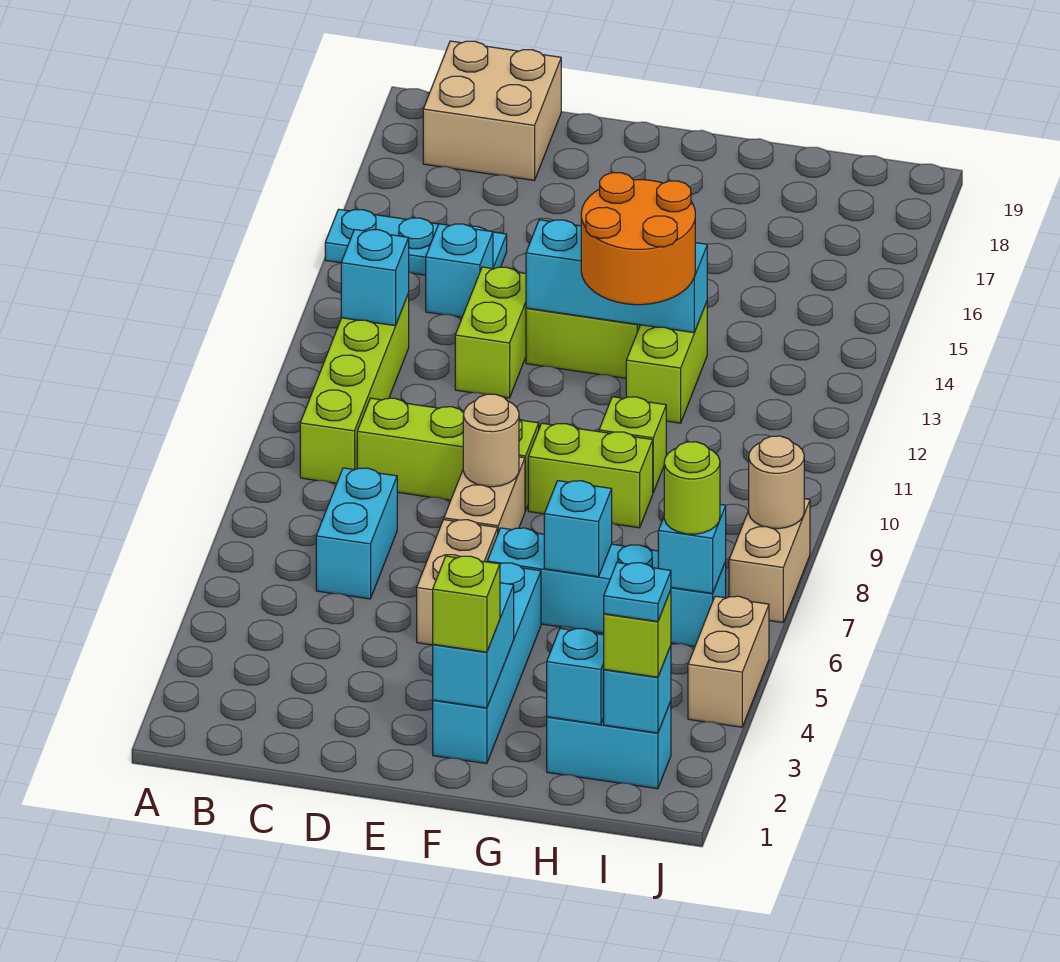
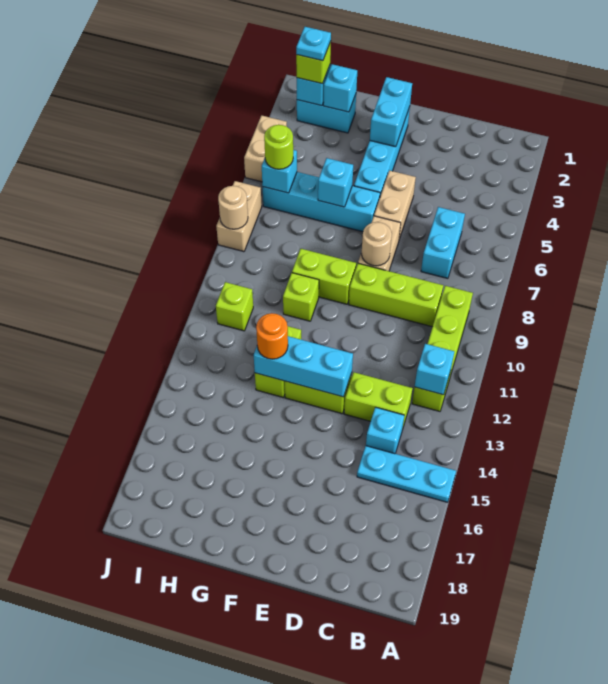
tan brick B18:C19 level 1 -> none
lime brick D12:D13 level 1 -> lime brick C13:D13 level 1
lime brick F2 level 3 -> lime brick I11 level 1
orange round brick F12:G13 level 3 -> orange round brick G13 level 3

